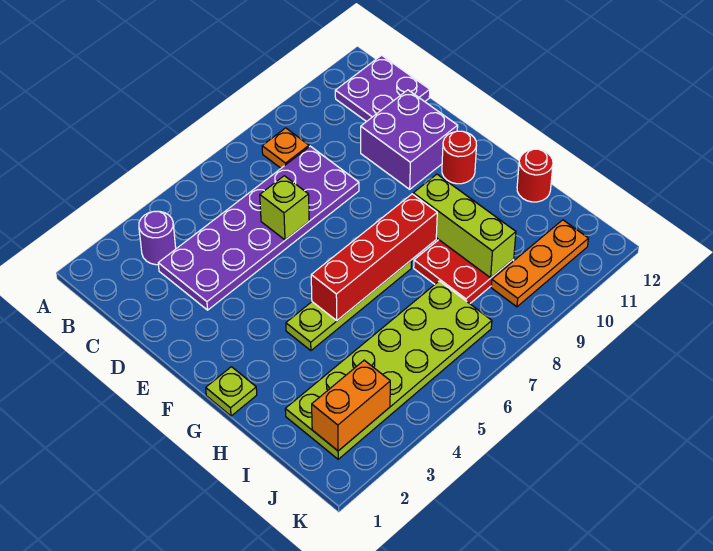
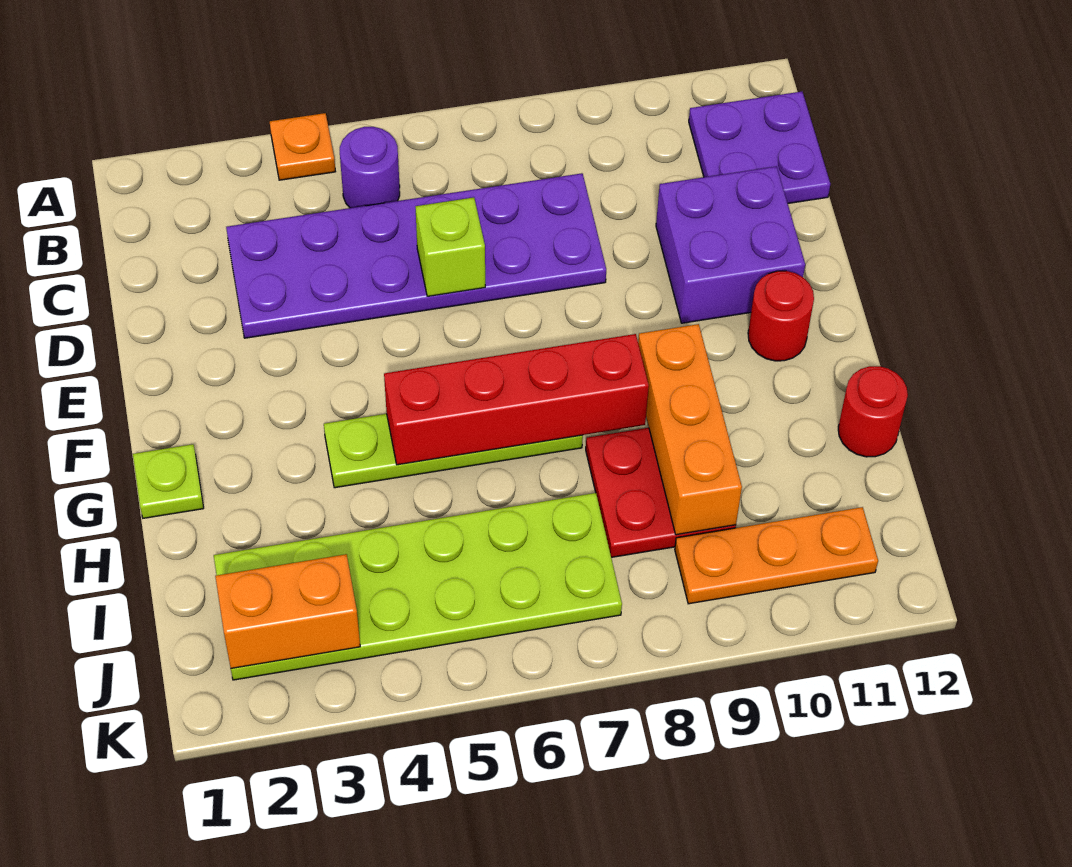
purple round brick B3 level 1 -> purple round brick B5 level 1
orange plate B8 level 1 -> orange plate A4 level 1
lime brick G9:I9 level 2 -> orange brick G9:I9 level 2

